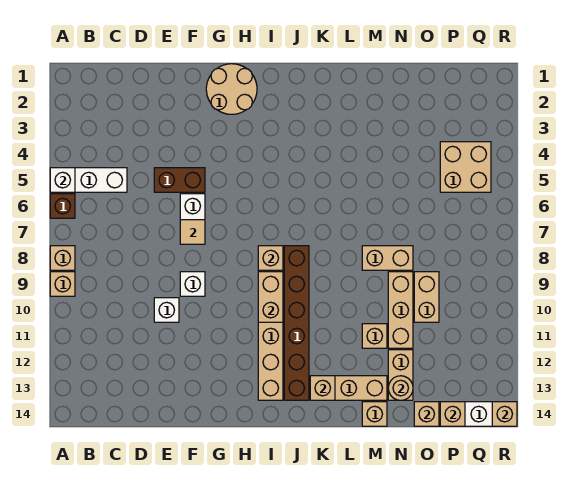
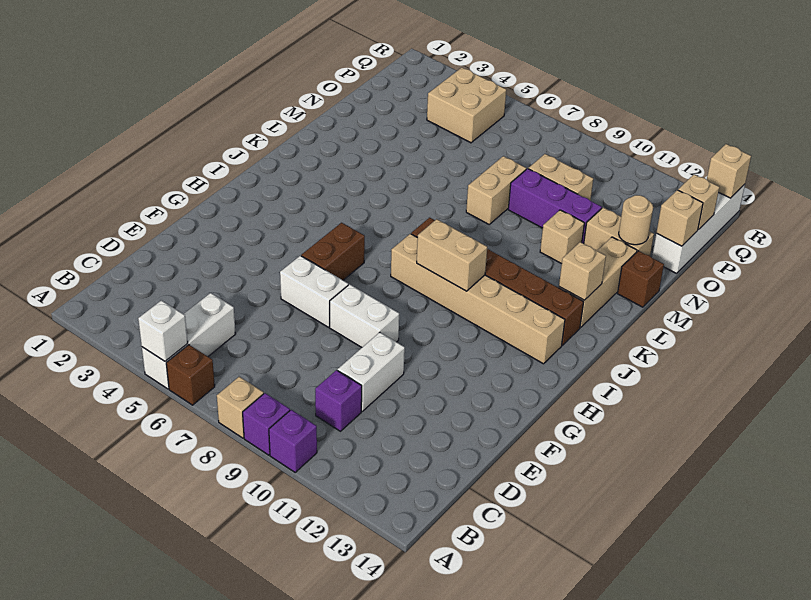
tan brick A9 level 1 -> purple brick A9 level 1
none -> purple brick A10 level 1
none -> purple brick C10 level 1
brown brick E5:F5 level 1 -> brown brick G6:H6 level 1
white brick E10 level 1 -> white brick D10:E10 level 1
tan tile F7 level 2 -> none
white brick F9 level 1 -> white brick F8:F9 level 1
tan round brick G1:H2 level 1 -> none
tan brick I8 level 2 -> none
tan brick M14 level 1 -> brown brick M14 level 1
tan brick N9:N11 level 1 -> purple brick N9:N11 level 1

